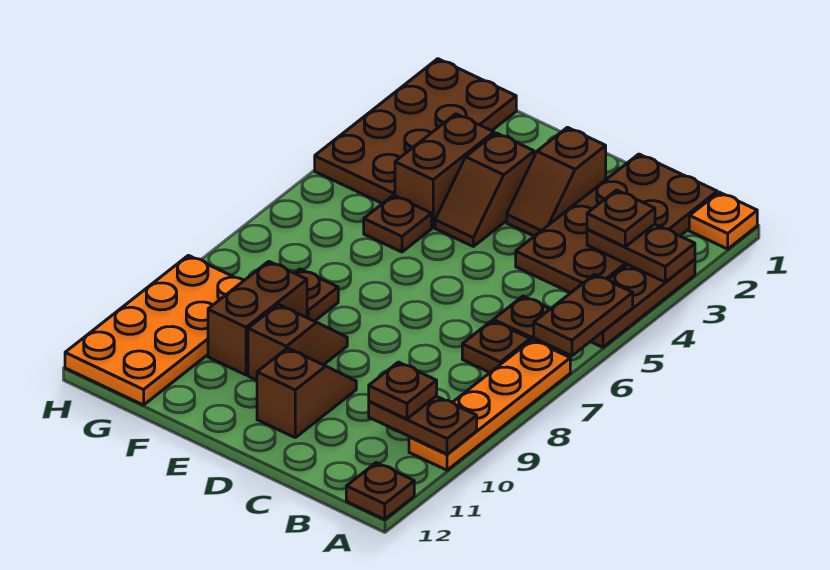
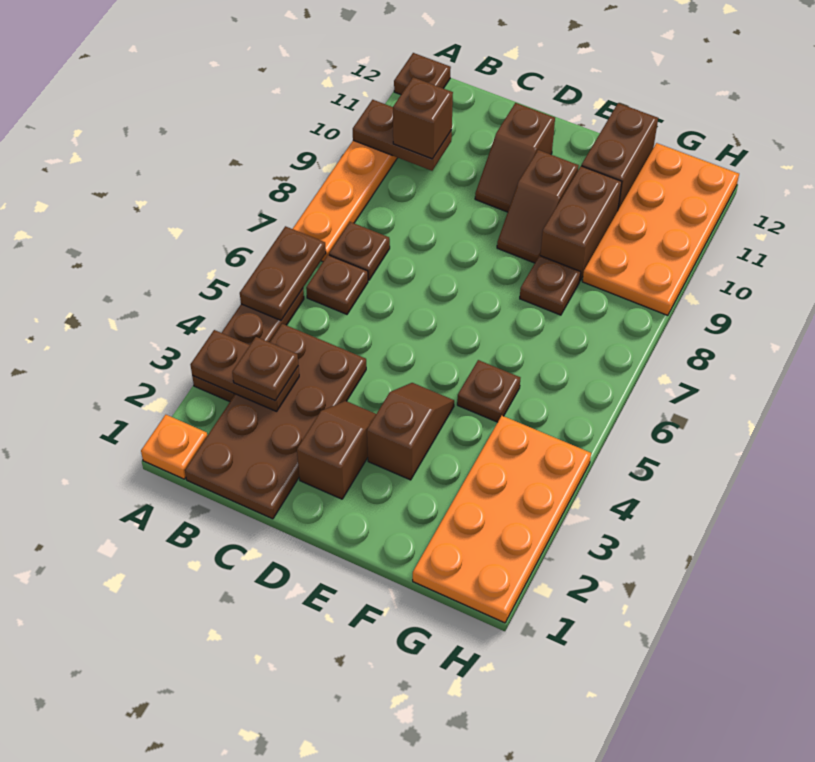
brown plate B10 level 3 -> brown brick B10 level 3
brown brick F3:F4 level 1 -> brown brick F11:F12 level 1
brown plate G1:H4 level 1 -> orange plate G1:H4 level 1

